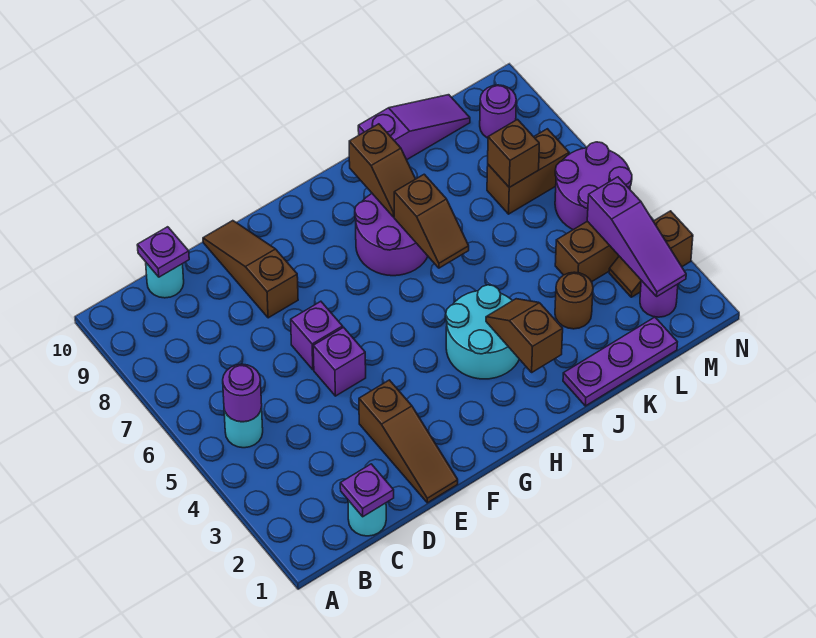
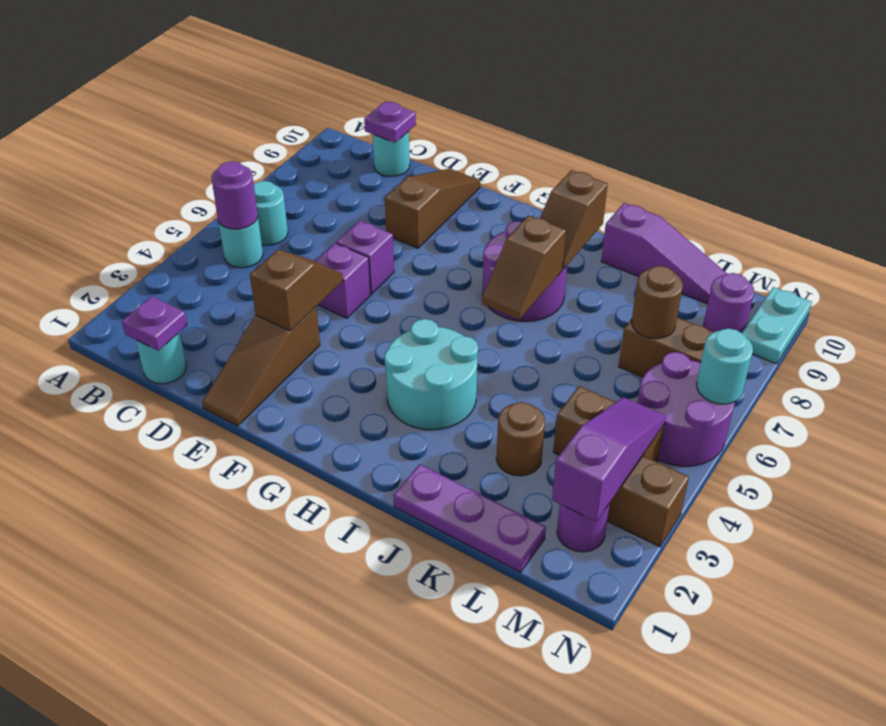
none -> cyan round brick B6 level 1
brown slope I2:I3 level 2 top 2 -> brown slope E3:E4 level 2 top 3
brown brick L7 level 2 -> brown round brick L7 level 2
purple slope M2:M4 level 2 top 4 -> purple slope M2:M4 level 2 top 2
none -> cyan round brick N6 level 2
none -> cyan plate N9:N10 level 1

